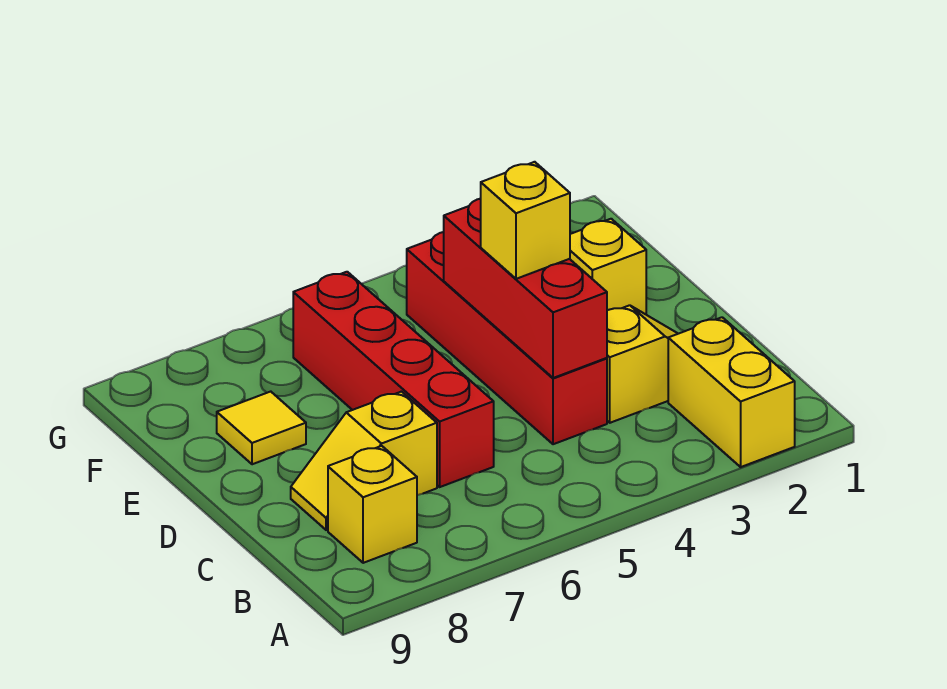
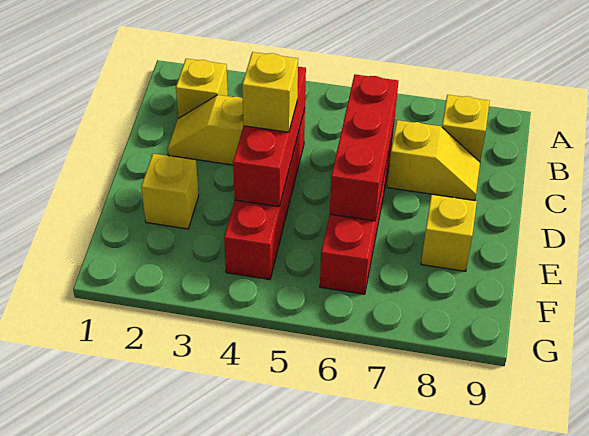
yellow brick A2:B2 level 1 -> yellow brick B2 level 1
none -> red brick C6:E6 level 2
yellow tile E8 level 1 -> yellow brick E8 level 1

